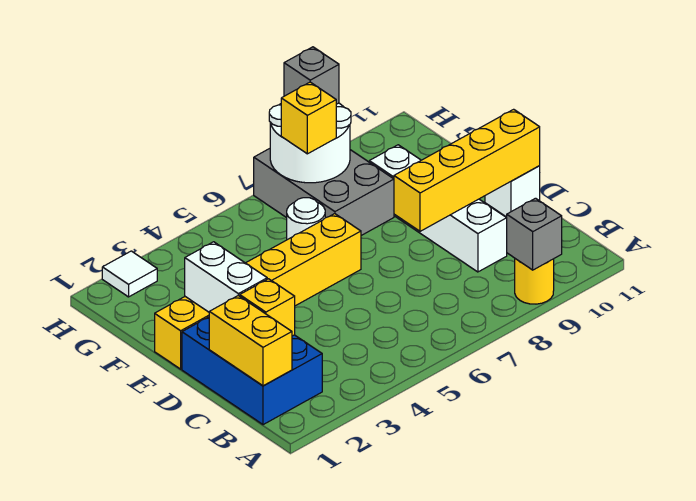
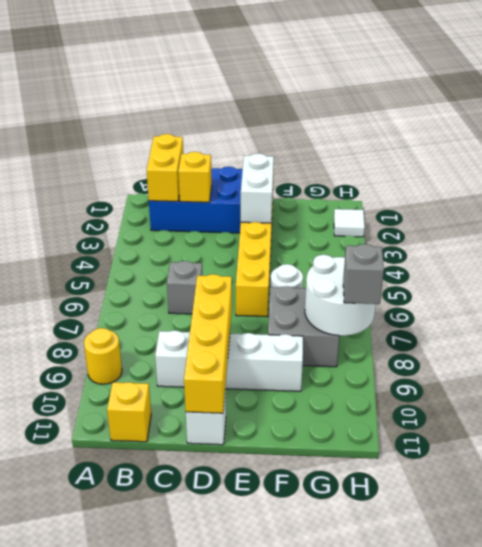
grey brick A9 level 2 -> grey brick C6 level 1
yellow brick B1:C1 level 2 -> yellow brick B1:B2 level 2
white brick D2:E2 level 2 -> white brick E2:E3 level 2
grey brick F7:H8 level 1 -> grey brick F7:G8 level 1
yellow brick G7 level 3 -> yellow brick B11 level 1

